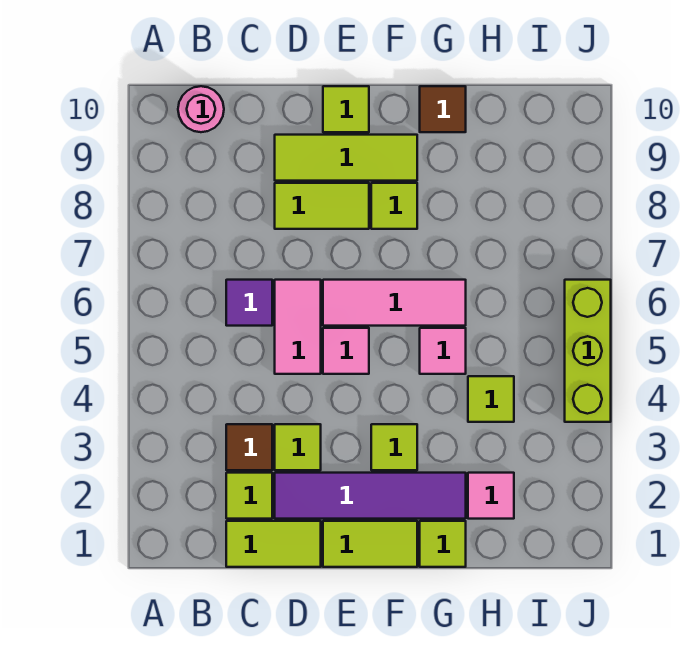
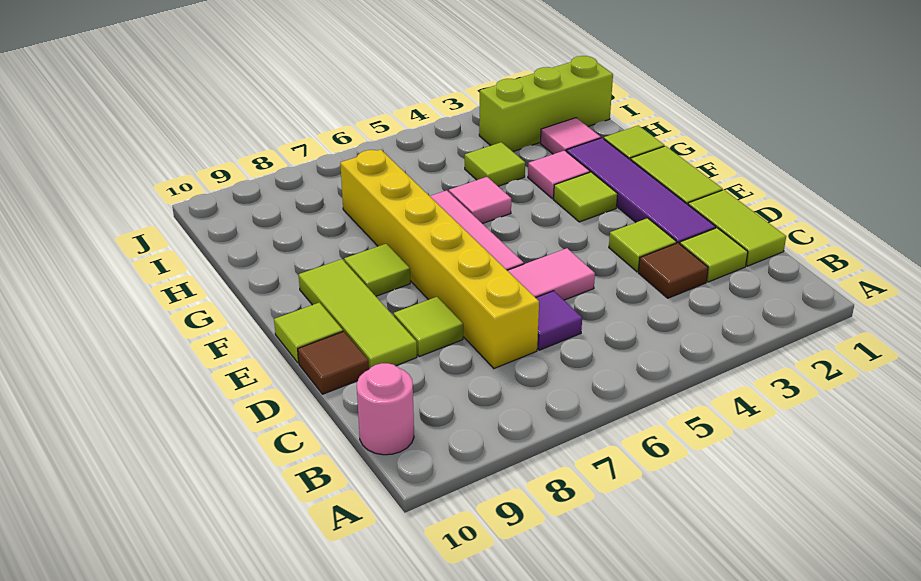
none -> yellow brick C7:H7 level 1
lime tile D8:E8 level 1 -> lime tile D8 level 1
pink tile E5 level 1 -> pink tile G3 level 1
brown tile G10 level 1 -> brown tile D10 level 1
lime brick J4:J6 level 1 -> lime brick I1:I3 level 1

